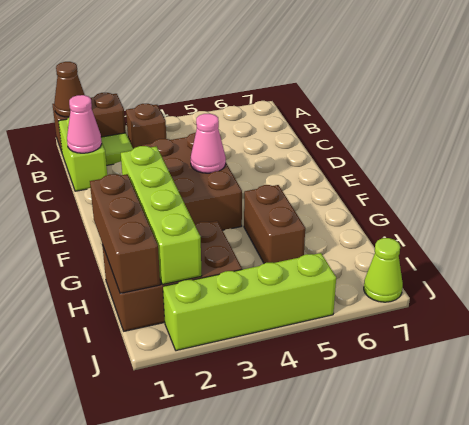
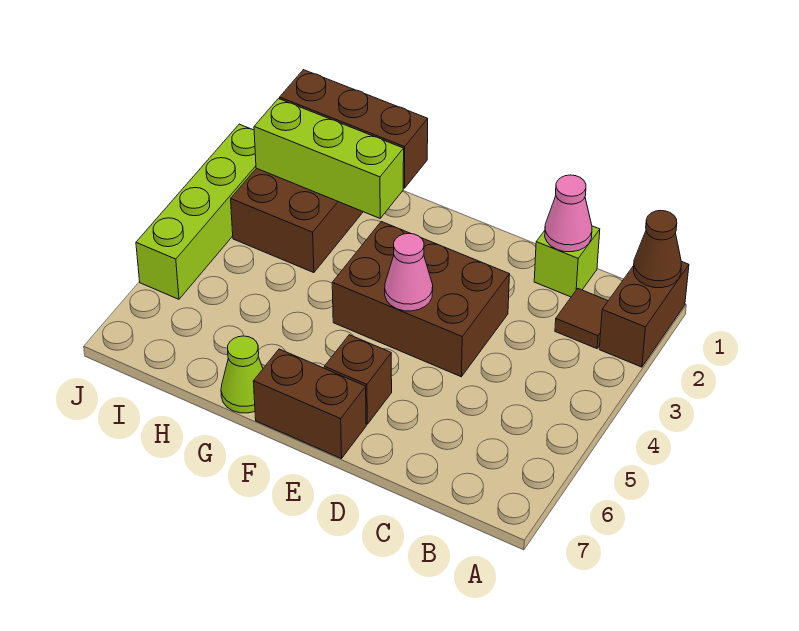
lime brick B1:C1 level 1 -> lime brick C1 level 1
lime tile B2 level 1 -> brown tile B2 level 1
brown brick B3 level 1 -> brown brick E6 level 1
lime brick F2:I2 level 2 -> lime brick G2:I2 level 2
brown brick G5:H5 level 1 -> brown brick E7:F7 level 1
lime cone J7 level 1 -> lime cone G7 level 1

